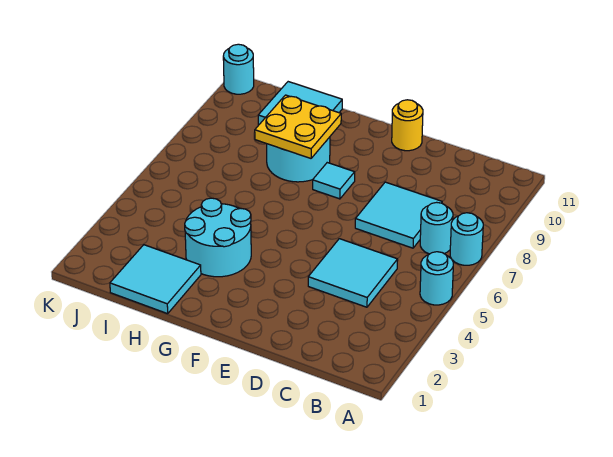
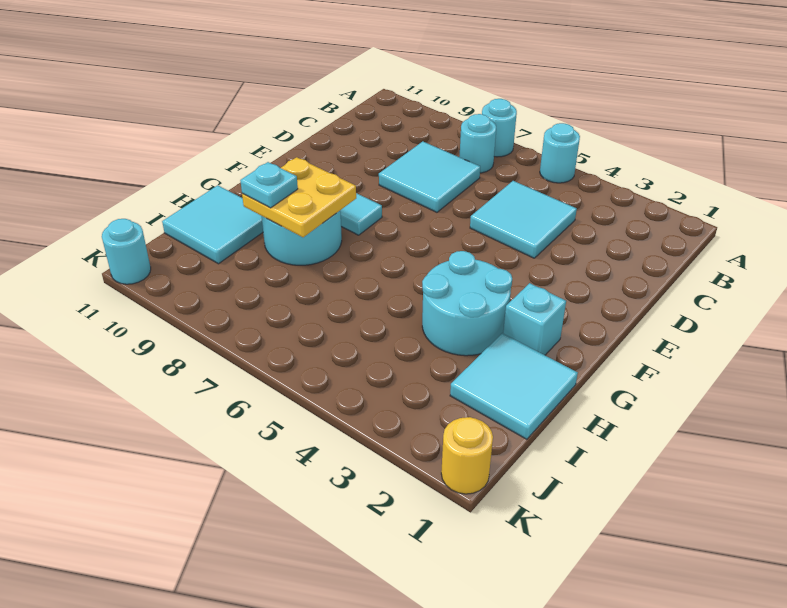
yellow round brick E11 level 1 -> yellow round brick K1 level 1
none -> cyan brick G2 level 1
none -> cyan plate H9 level 3

